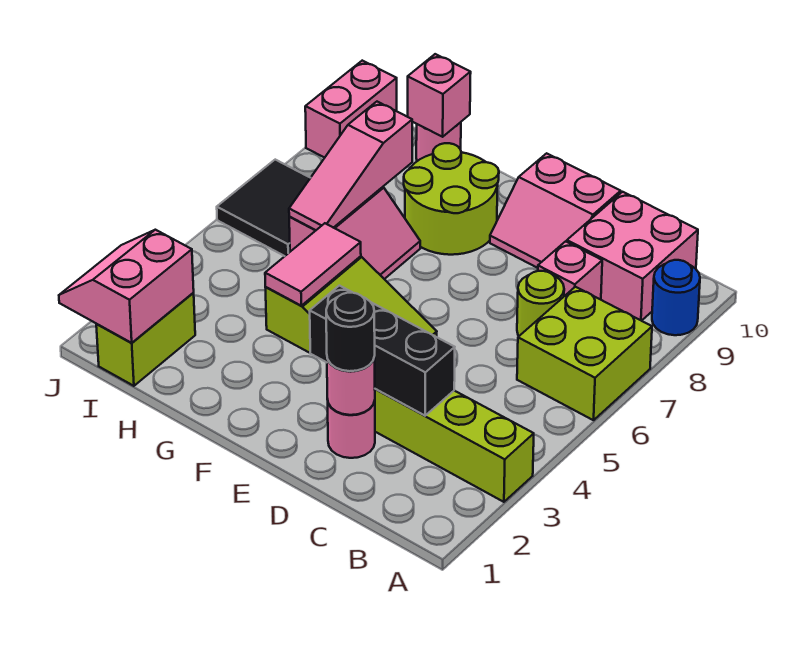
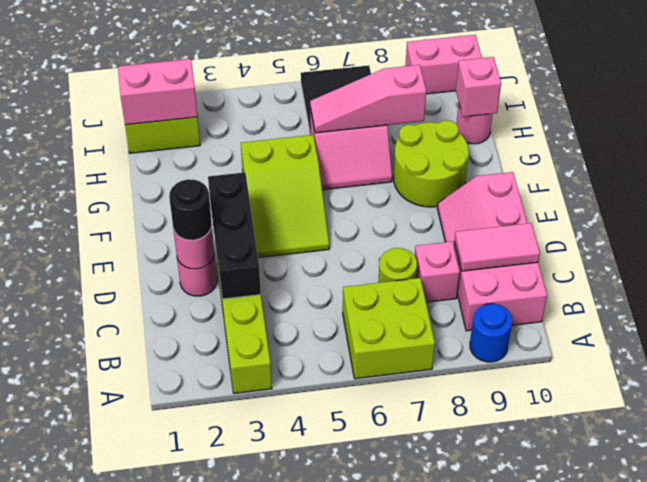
pink tile G4:G5 level 2 -> pink tile C9:C10 level 2

